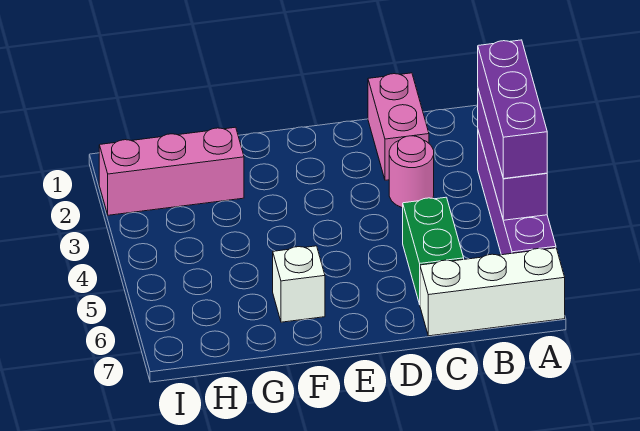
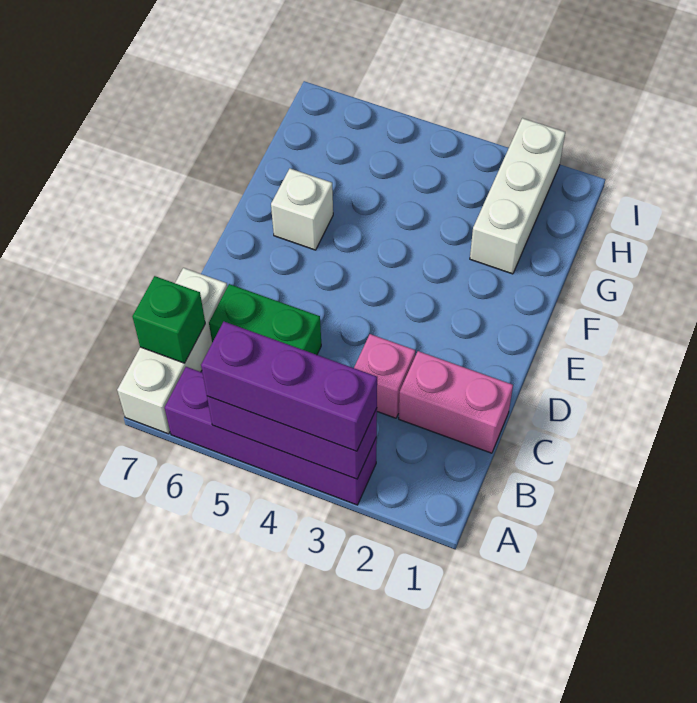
none -> green brick B7 level 2
pink round brick C3 level 1 -> pink brick C3 level 1
pink brick G2:I2 level 1 -> white brick G2:I2 level 1

